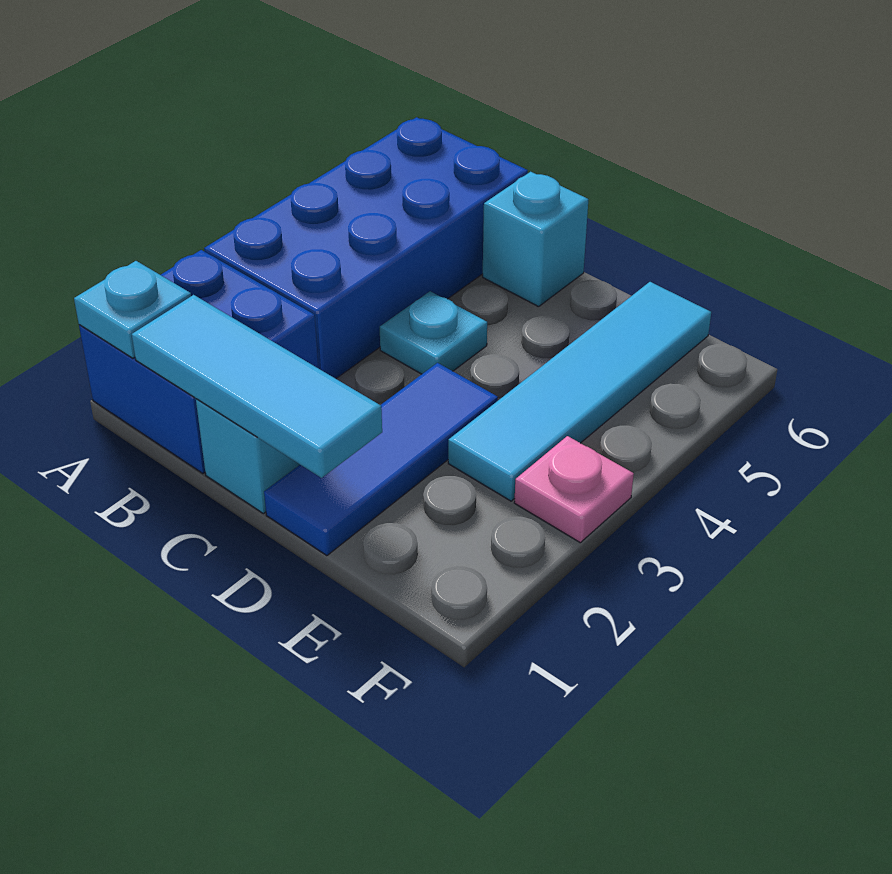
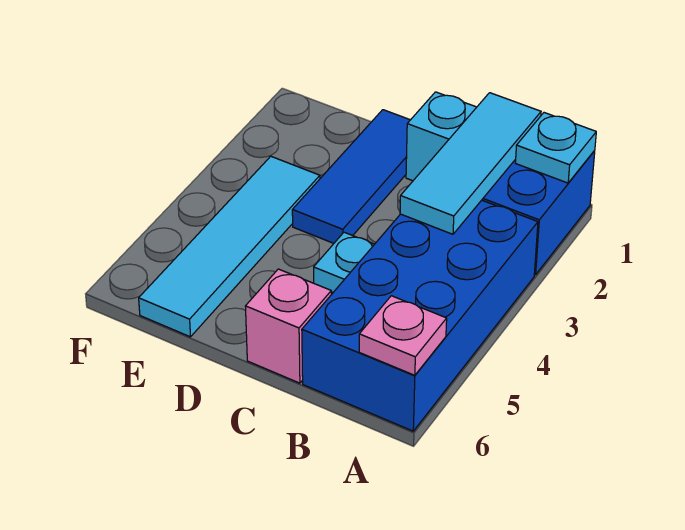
cyan tile B1:D1 level 2 -> cyan tile B1:B3 level 2
cyan brick C6 level 1 -> pink brick C6 level 1
pink plate F3 level 1 -> pink plate A6 level 2

